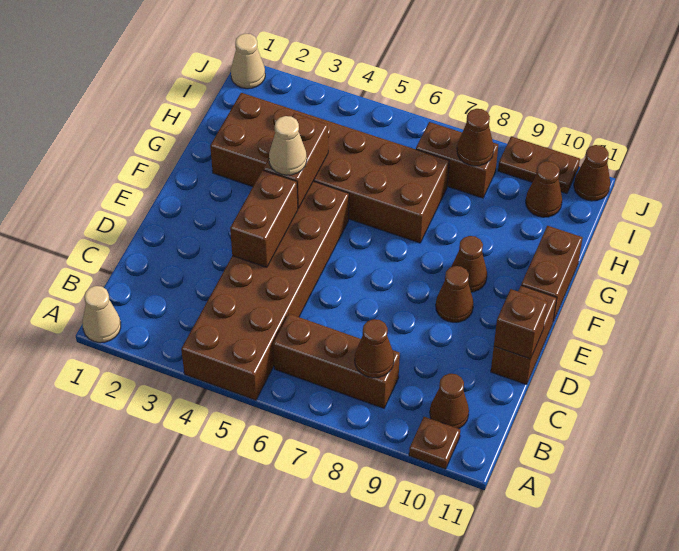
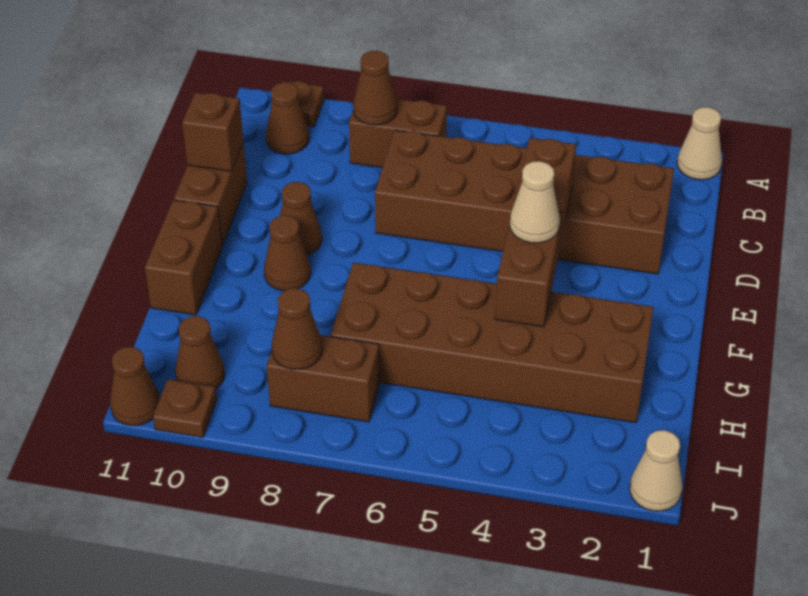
brown brick A4:F5 level 1 -> brown brick C2:D7 level 1
brown brick B6:B8 level 1 -> brown brick B7:B8 level 1
brown plate J9:J10 level 1 -> brown plate J10 level 1

